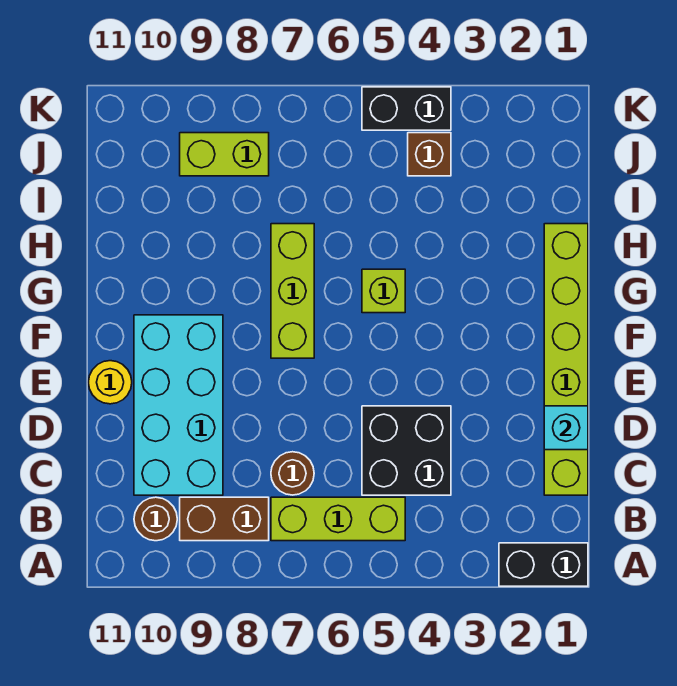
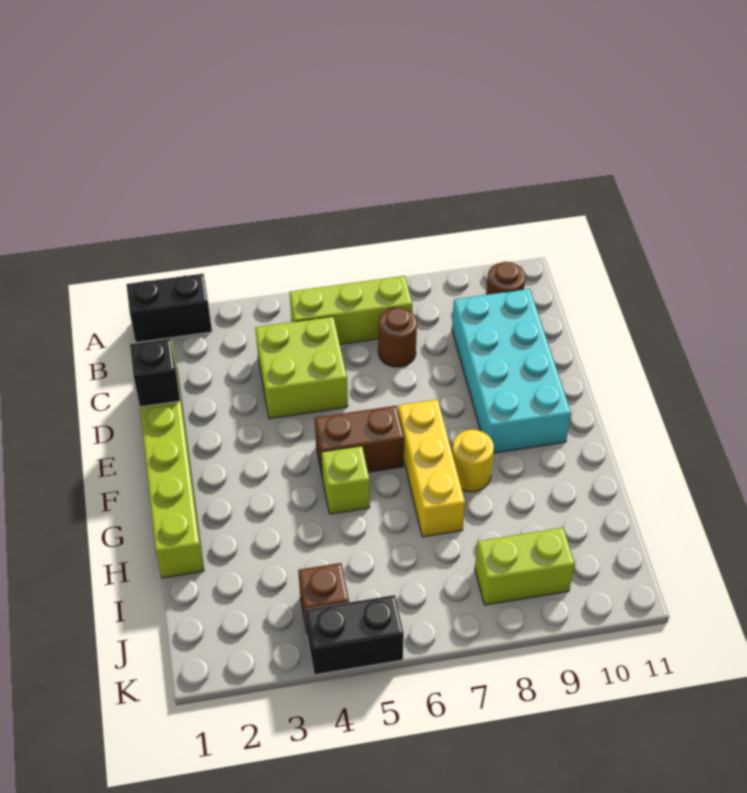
brown brick B8:B9 level 1 -> brown brick F5:F6 level 1
black brick C4:D5 level 1 -> lime brick C4:D5 level 1
cyan brick D1 level 2 -> black brick D1 level 2
yellow round brick E11 level 1 -> yellow round brick G8 level 1
lime brick F7:H7 level 1 -> yellow brick F7:H7 level 1

